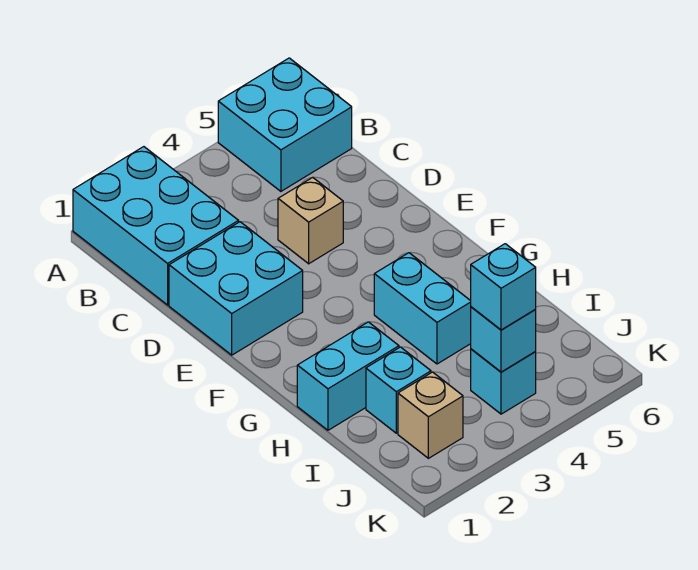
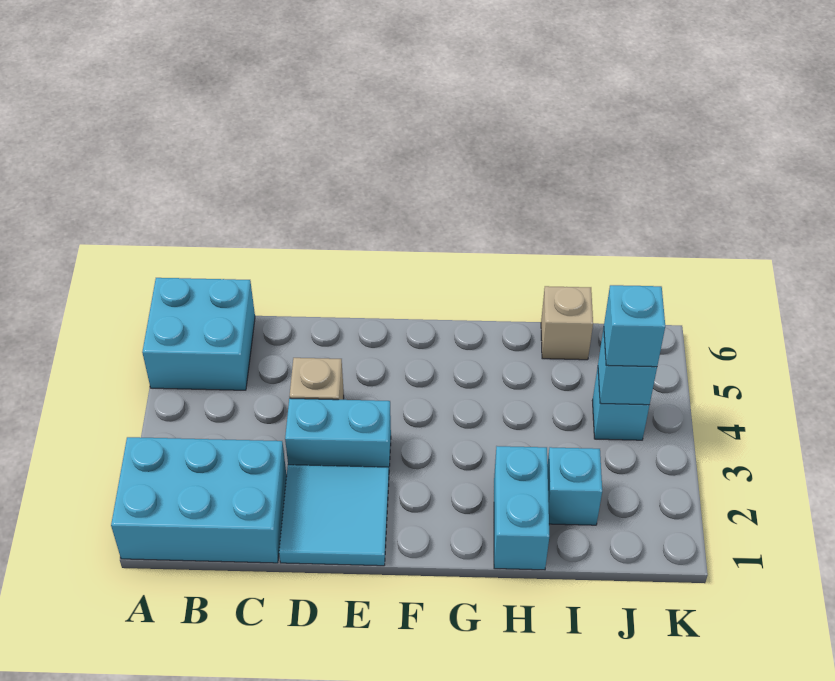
cyan brick D1:E2 level 1 -> cyan tile D1:E2 level 1
cyan brick G4:H4 level 1 -> cyan brick D3:E3 level 1
tan brick J2 level 1 -> tan brick I6 level 1

